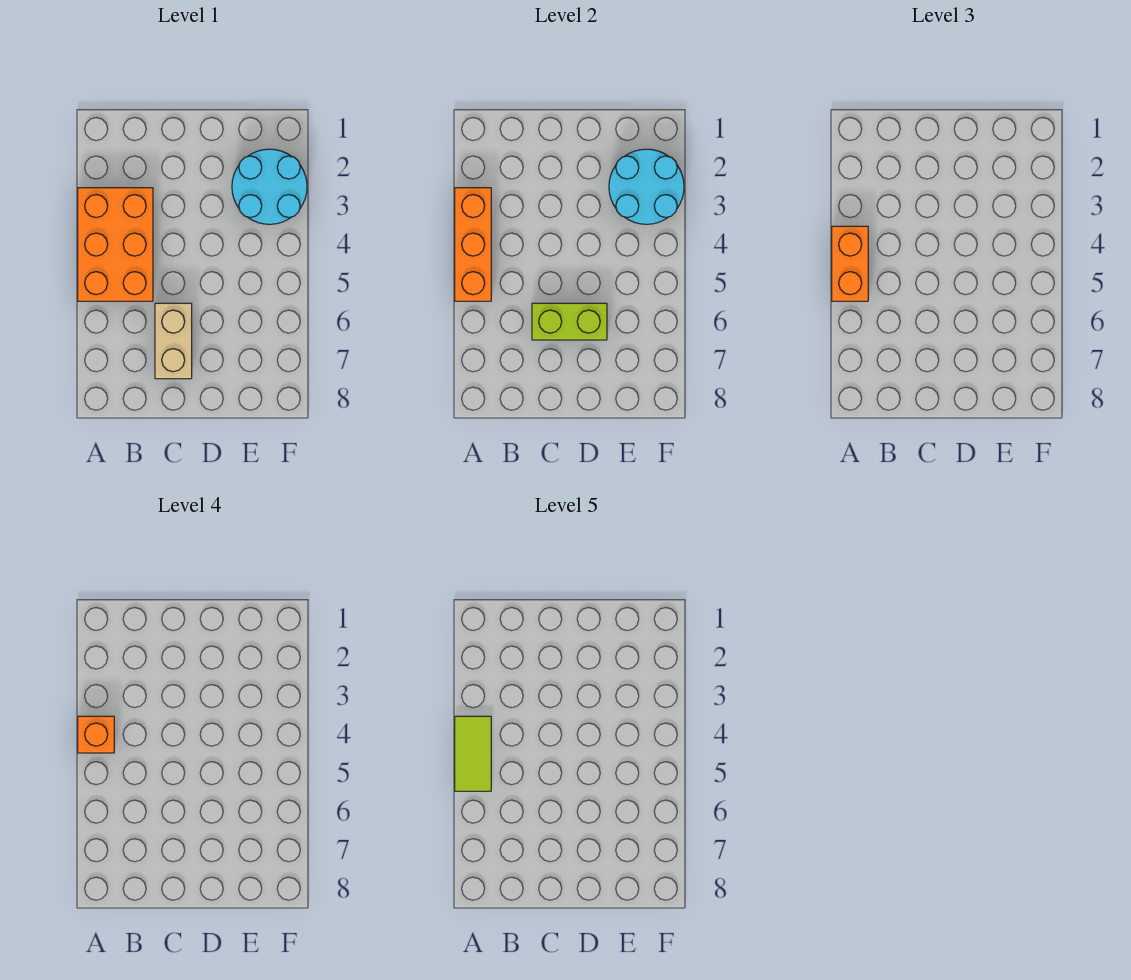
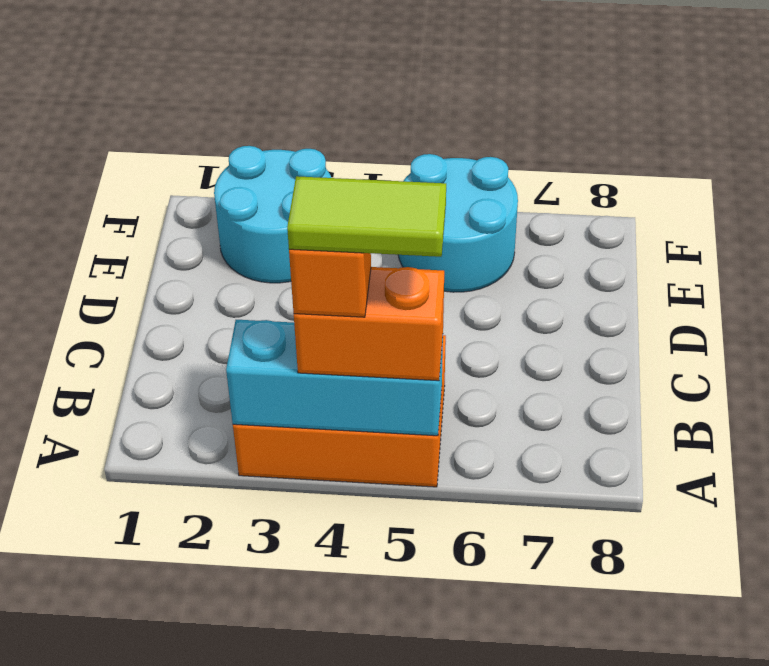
orange brick A3:A5 level 2 -> cyan brick A3:A5 level 2
tan brick C6:C7 level 1 -> none
lime brick C6:D6 level 2 -> none
cyan round brick E2:F3 level 2 -> cyan round brick E5:F6 level 1

